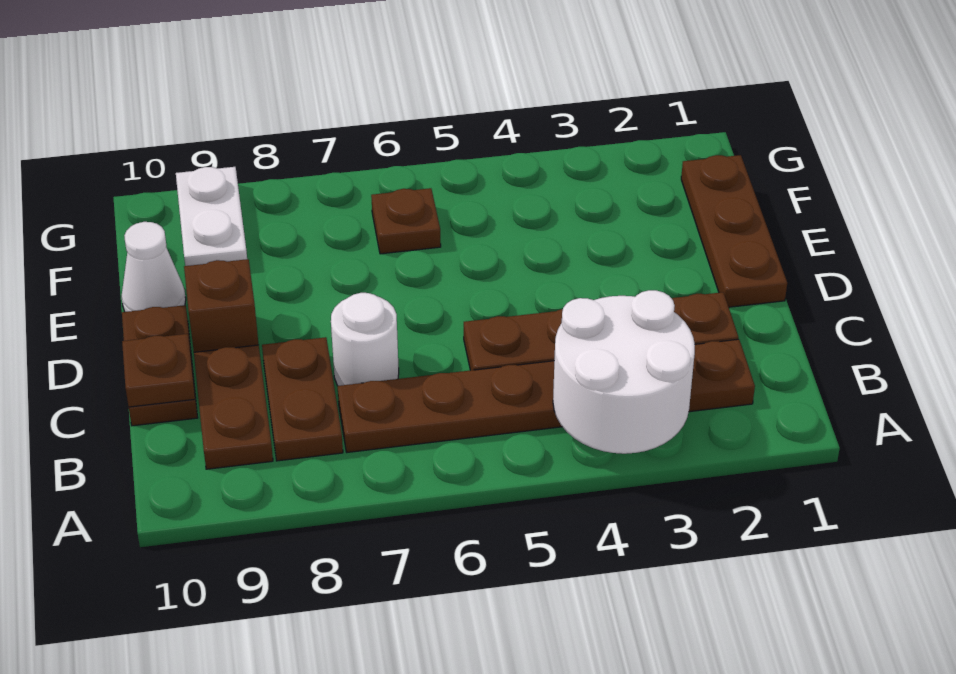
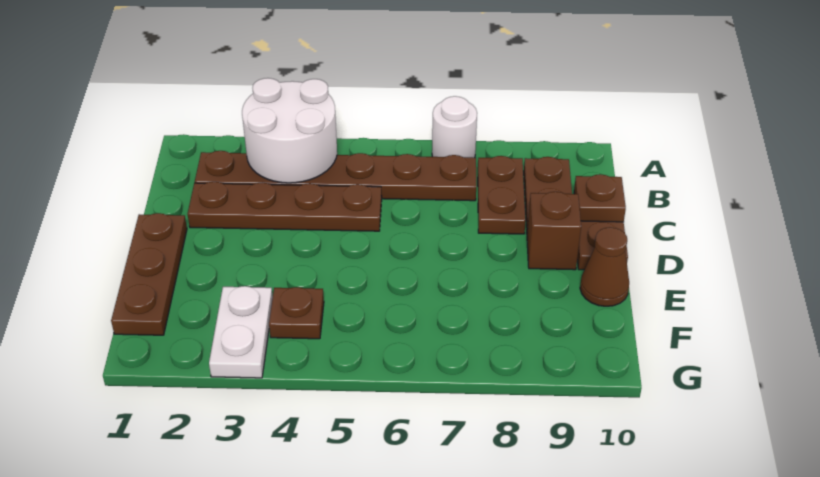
white round brick C7 level 1 -> white round brick A7 level 1
white cone E10 level 1 -> brown cone E10 level 1
brown plate F6 level 1 -> brown plate F4 level 1
white plate F9:G9 level 1 -> white plate F3:G3 level 1

